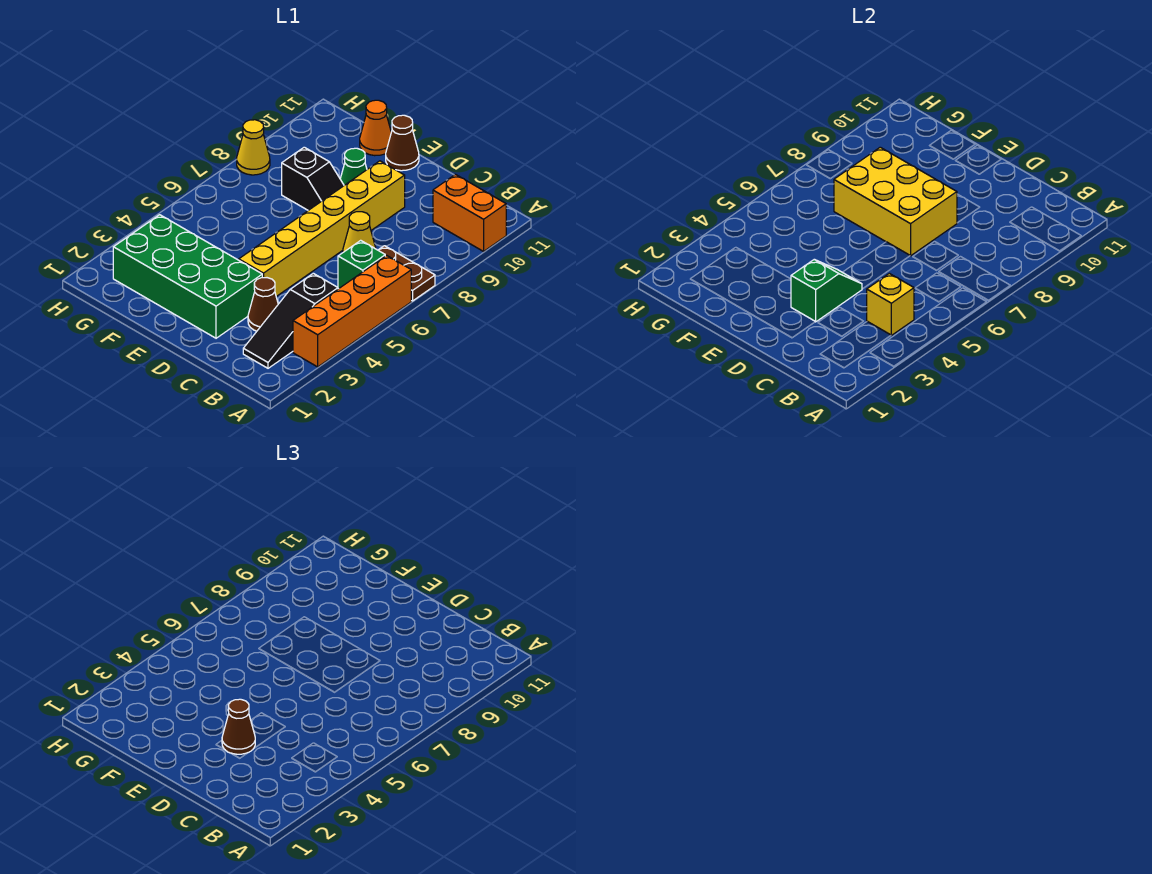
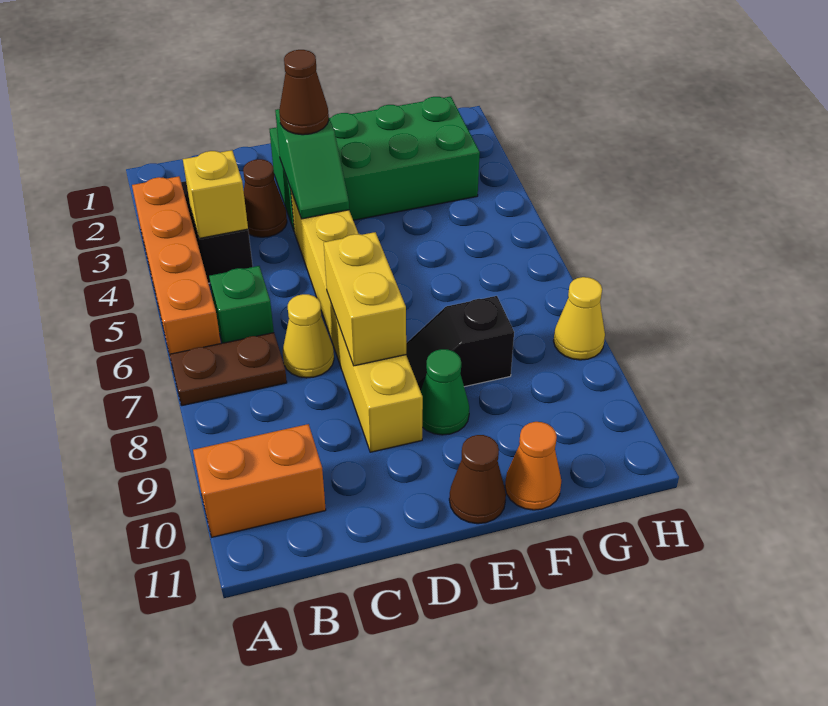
yellow brick D7:F8 level 2 -> yellow brick D7:D8 level 2

